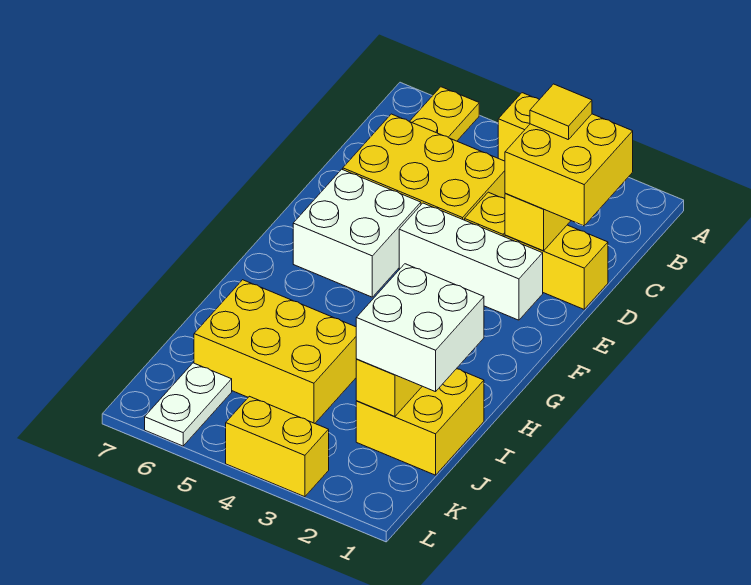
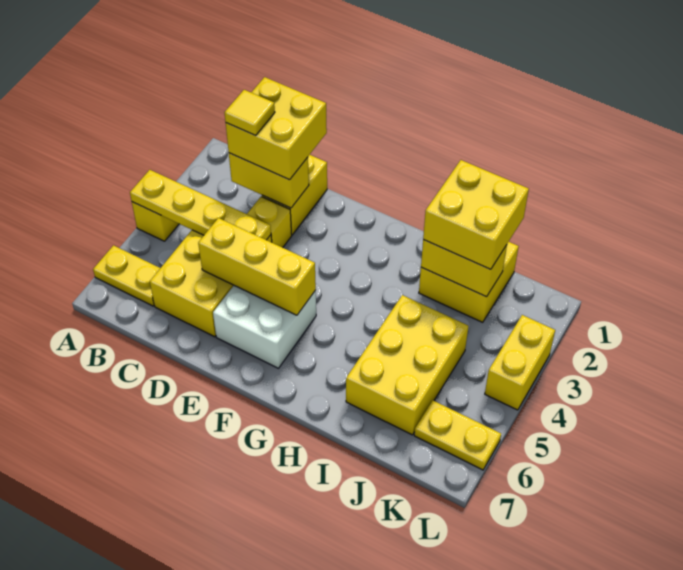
none -> yellow plate A4:D4 level 2
none -> yellow brick D5:F5 level 2
white brick E2:E4 level 1 -> none
white brick I1:J2 level 3 -> yellow brick I1:J2 level 3
white plate K6:L6 level 1 -> yellow plate K6:L6 level 1

